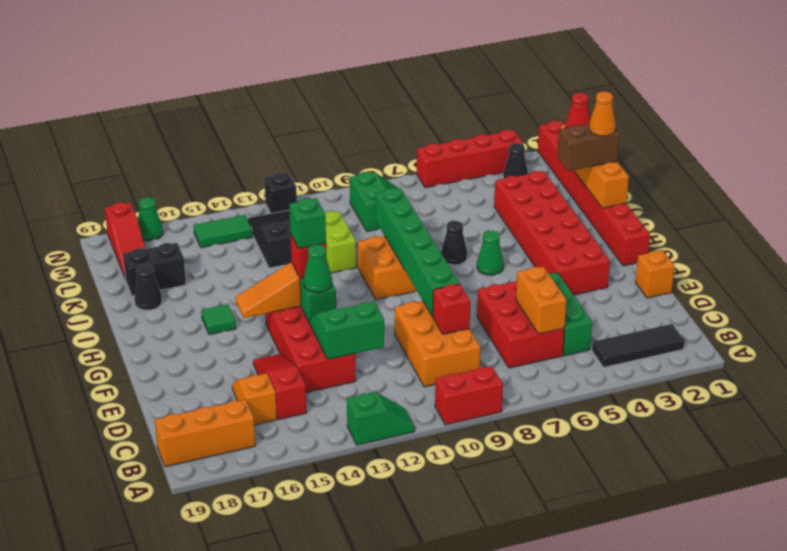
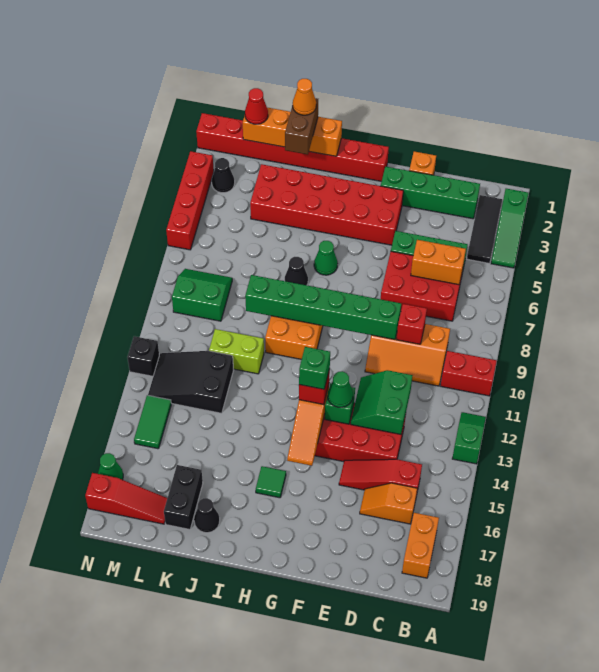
none -> green slope A2:A4 level 1 top 2
red brick A9:A10 level 1 -> red brick A10:B10 level 1
orange brick B17:B19 level 1 -> orange brick B17:B18 level 1
none -> green brick C2:F2 level 1
orange brick C9:E10 level 1 -> orange slope C9:E10 level 1 top 9

